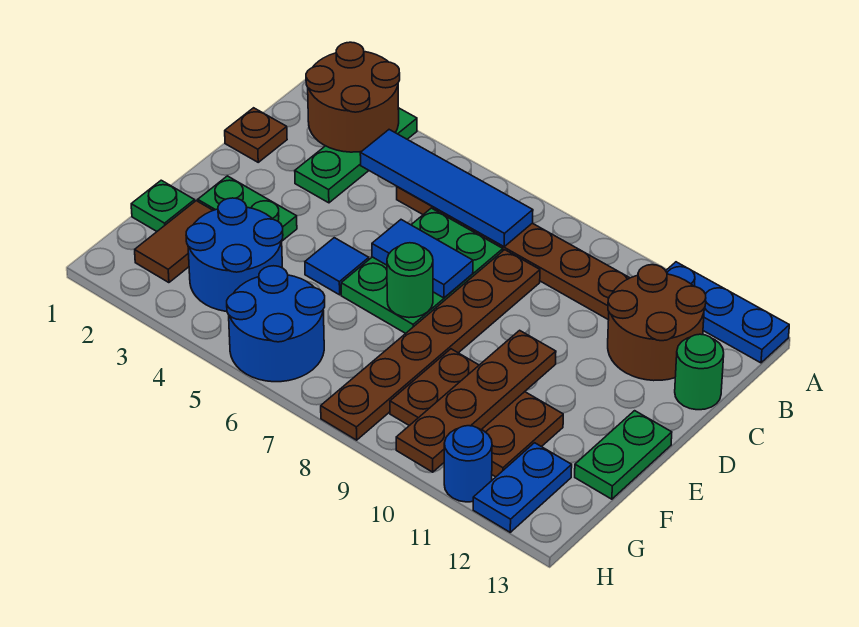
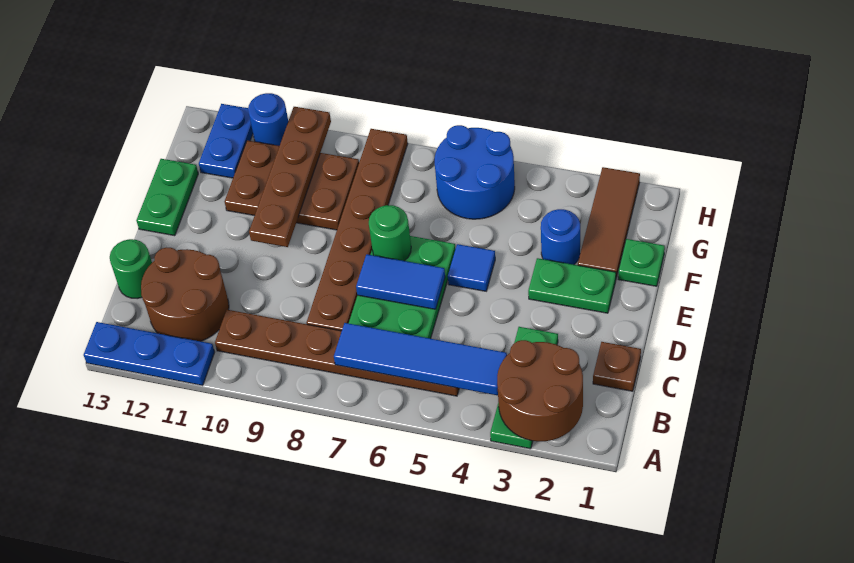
brown tile F2:G2 level 1 -> brown tile F2:H2 level 1
blue round brick F3:G4 level 1 -> blue round brick F3 level 1

